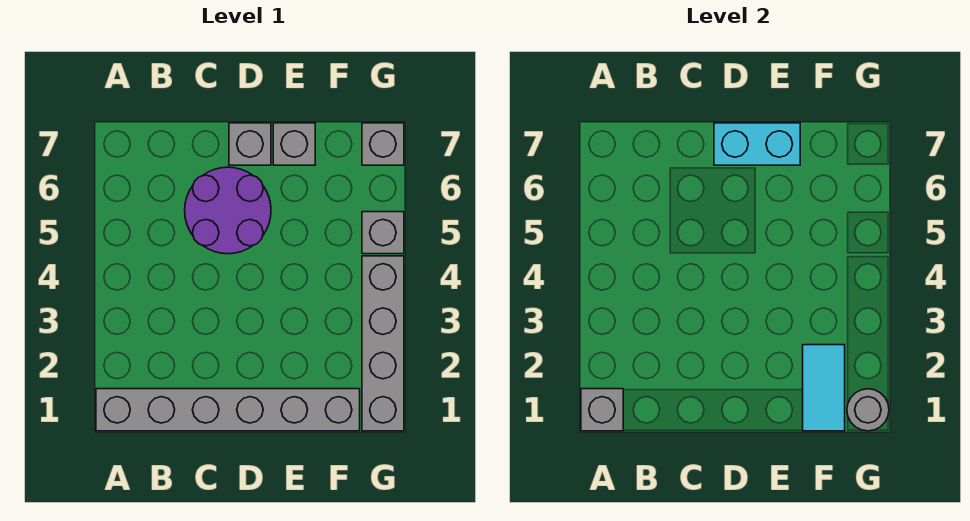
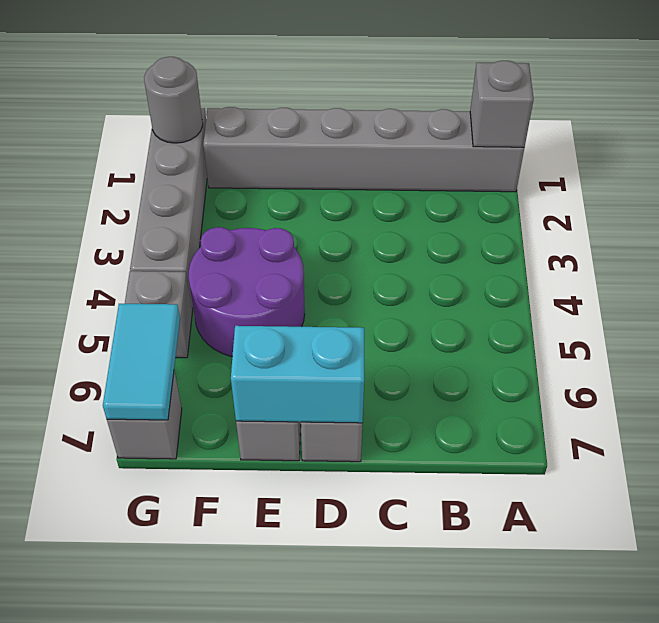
purple round brick C5:D6 level 1 -> purple round brick E4:F5 level 1
cyan tile F1:F2 level 2 -> cyan tile G6:G7 level 2

